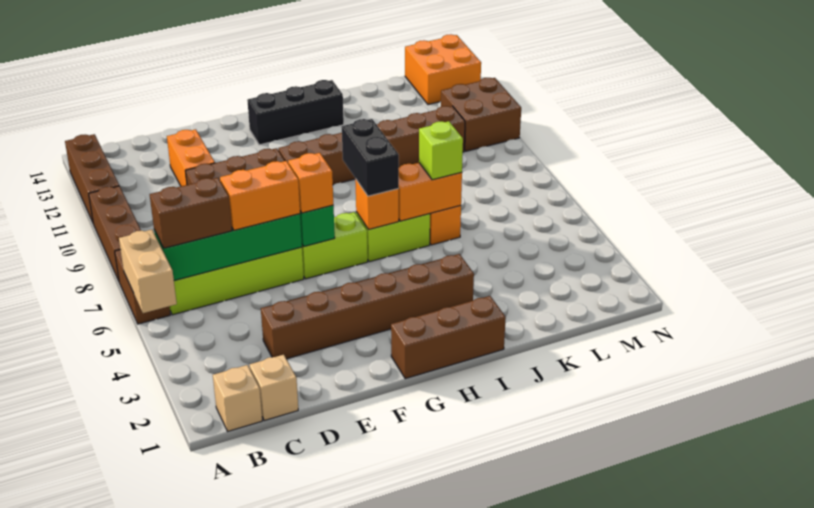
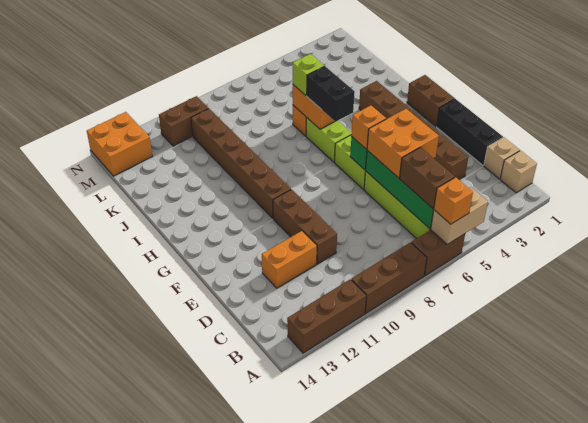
orange brick D6:E6 level 3 -> orange brick D5:E6 level 3
brown brick G1:I1 level 1 -> brown brick G1:H1 level 1
black brick G13:I13 level 1 -> black brick D1:F1 level 1
orange brick H6 level 2 -> orange brick A6 level 3
black brick H6:H7 level 3 -> black brick H6:I6 level 3
brown brick M10:N11 level 1 -> brown brick M10:M11 level 1

